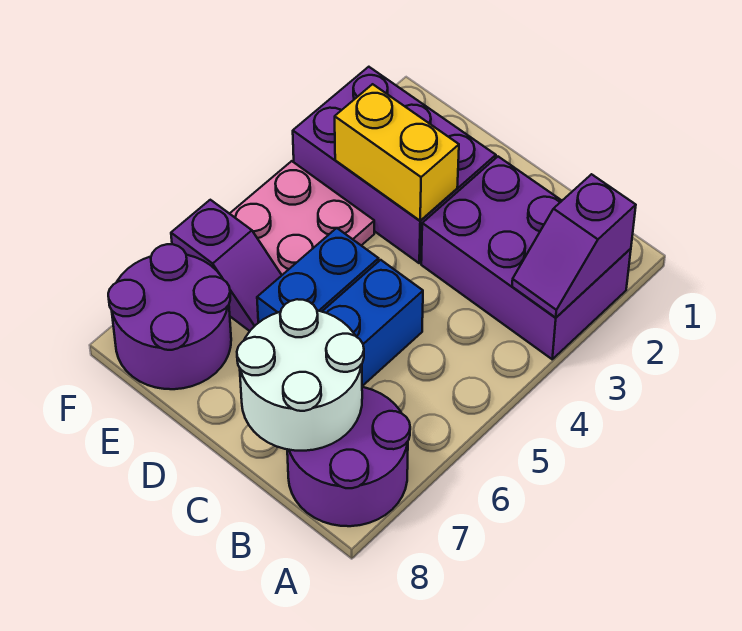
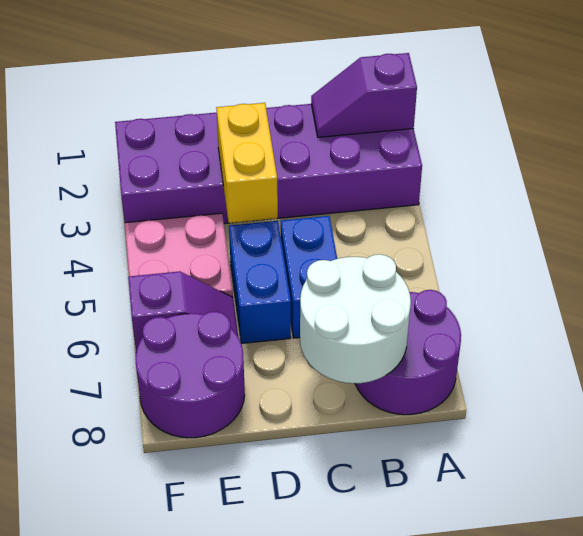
purple slope A2:A3 level 2 top 2 -> purple slope A2:B2 level 2 top A
yellow brick D3:E3 level 2 -> yellow brick D3:D4 level 2

